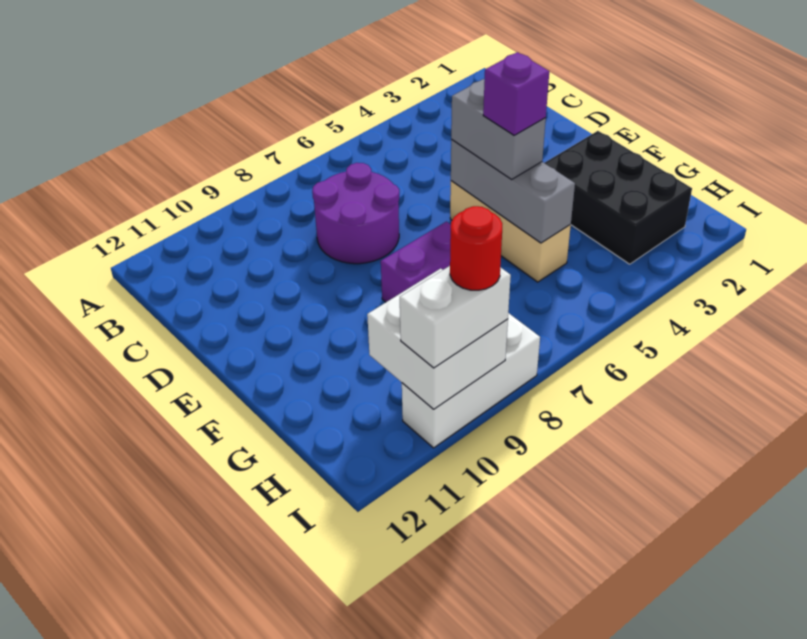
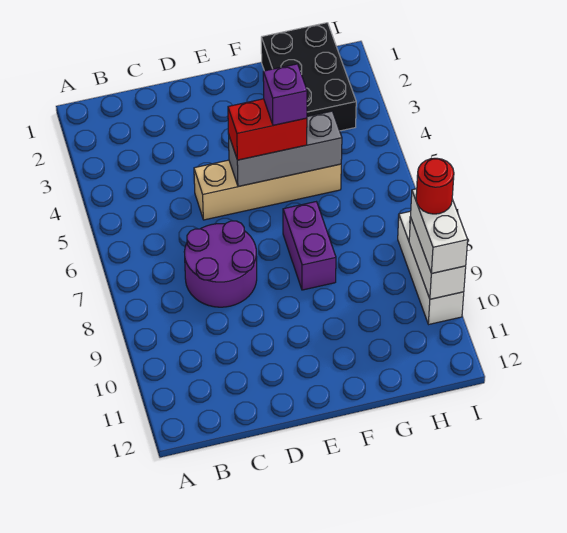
tan brick E5:G5 level 1 -> tan brick D5:G5 level 1
grey brick E5:F5 level 3 -> red brick E5:F5 level 3
black brick F2:H3 level 1 -> black brick G1:H3 level 1
white brick H9:I10 level 2 -> white brick I9:I10 level 2

